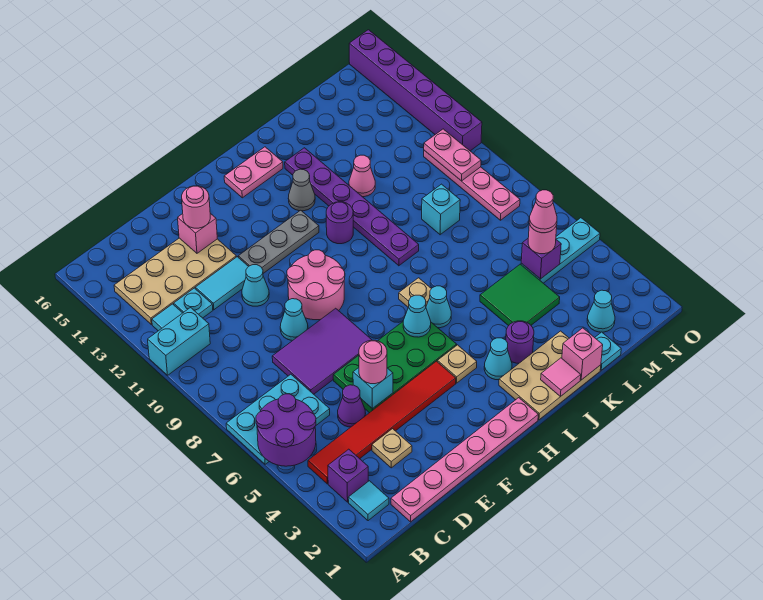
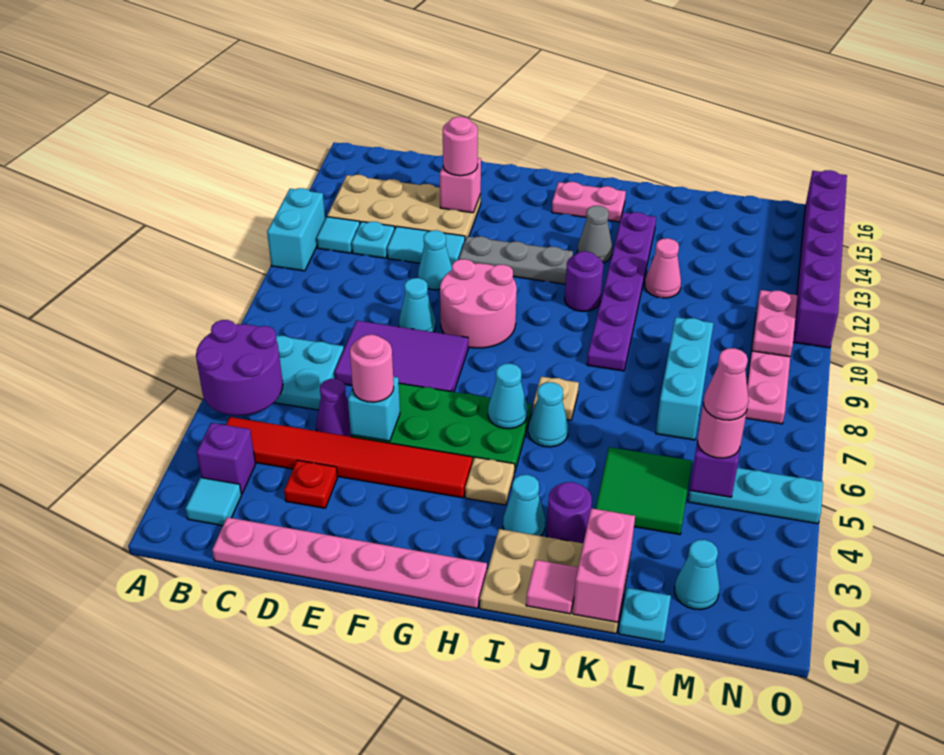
cyan brick A11:B11 level 1 -> cyan brick A11:A12 level 1
tan plate D3 level 1 -> red plate D3 level 1
pink brick K1 level 2 -> pink brick K1:K2 level 2
cyan brick L9 level 1 -> cyan brick L7:L9 level 1

